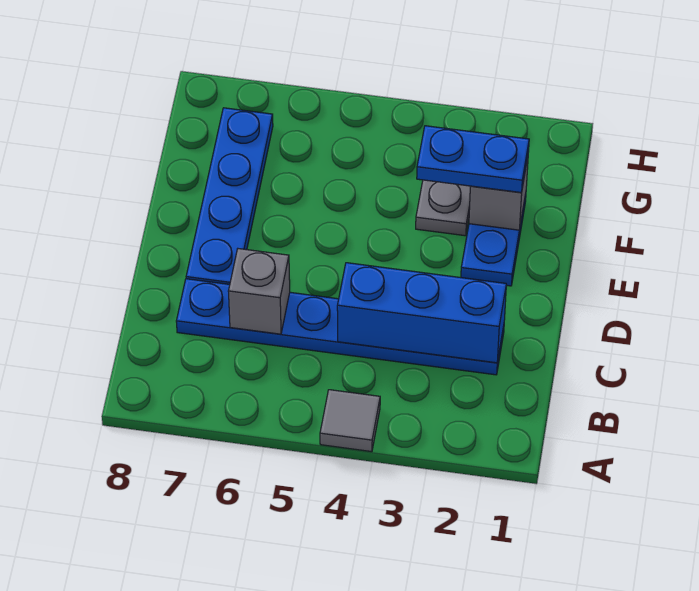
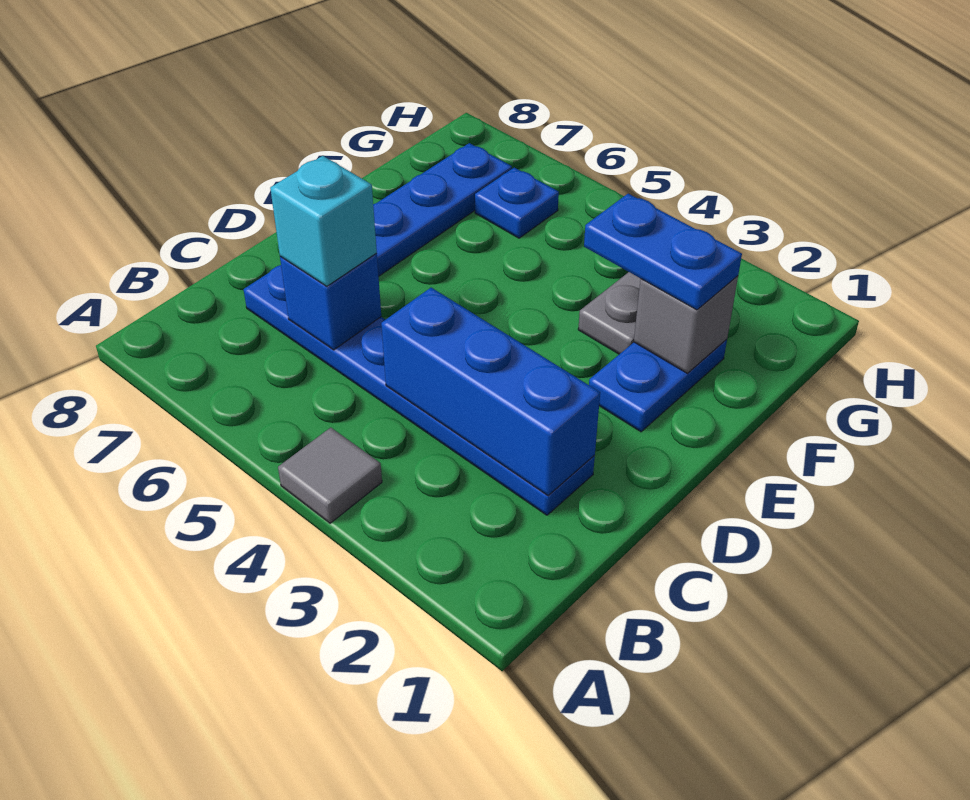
grey brick C6 level 2 -> blue brick C6 level 2
none -> cyan brick C6 level 3
none -> blue plate G6 level 1

